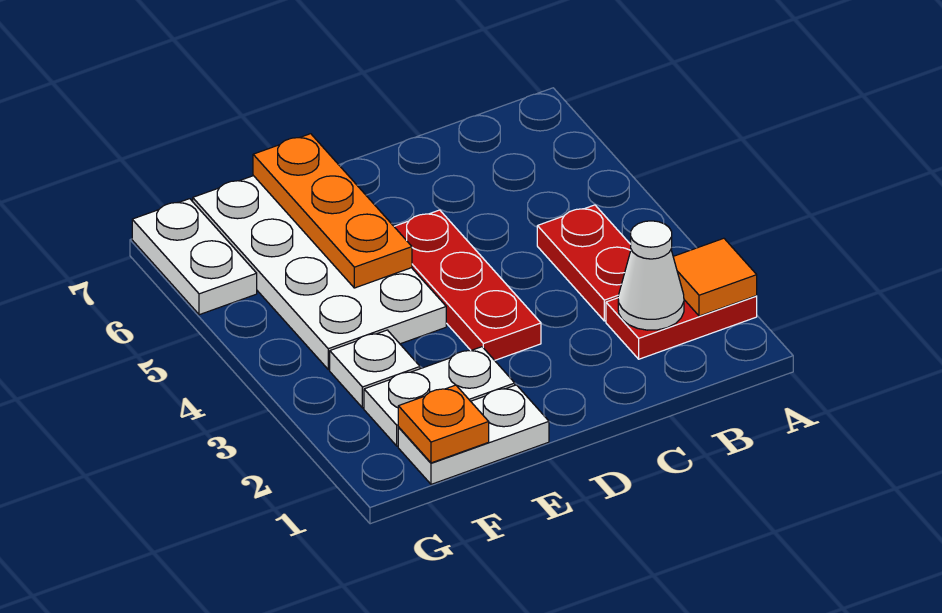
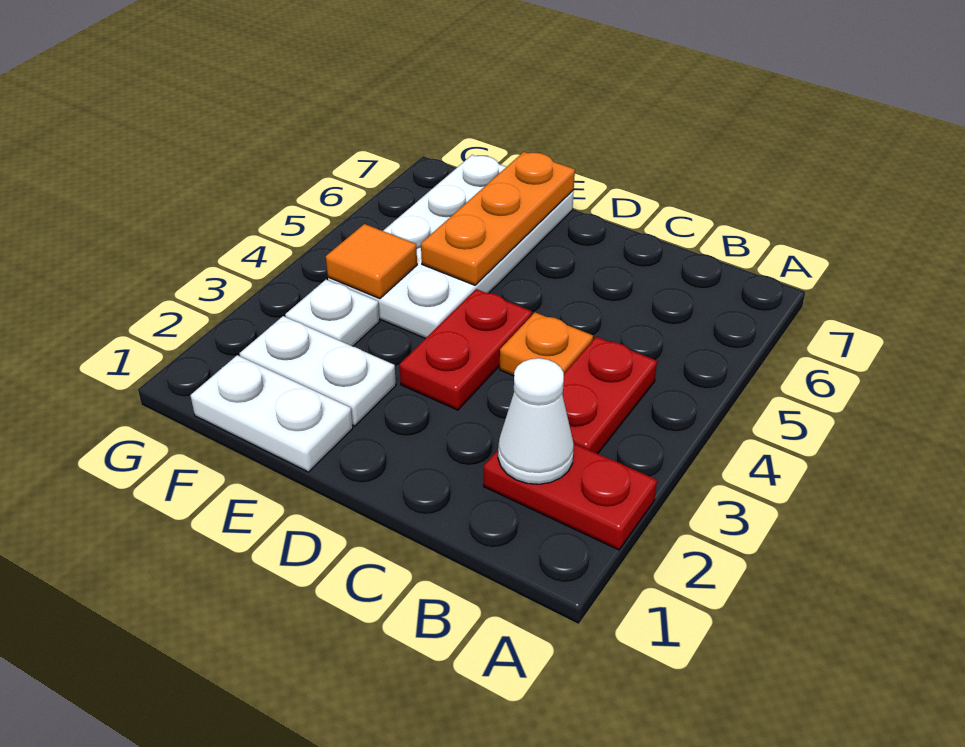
orange tile A2 level 2 -> orange tile F4 level 2
red plate D3:D5 level 1 -> red plate D3:D4 level 1
orange plate F1 level 2 -> orange plate C4 level 1
white plate G6:G7 level 1 -> none

